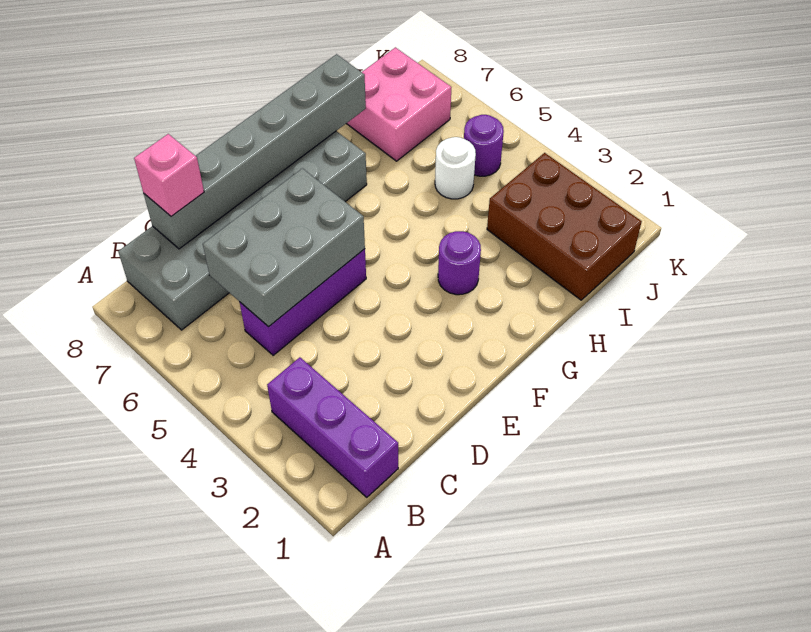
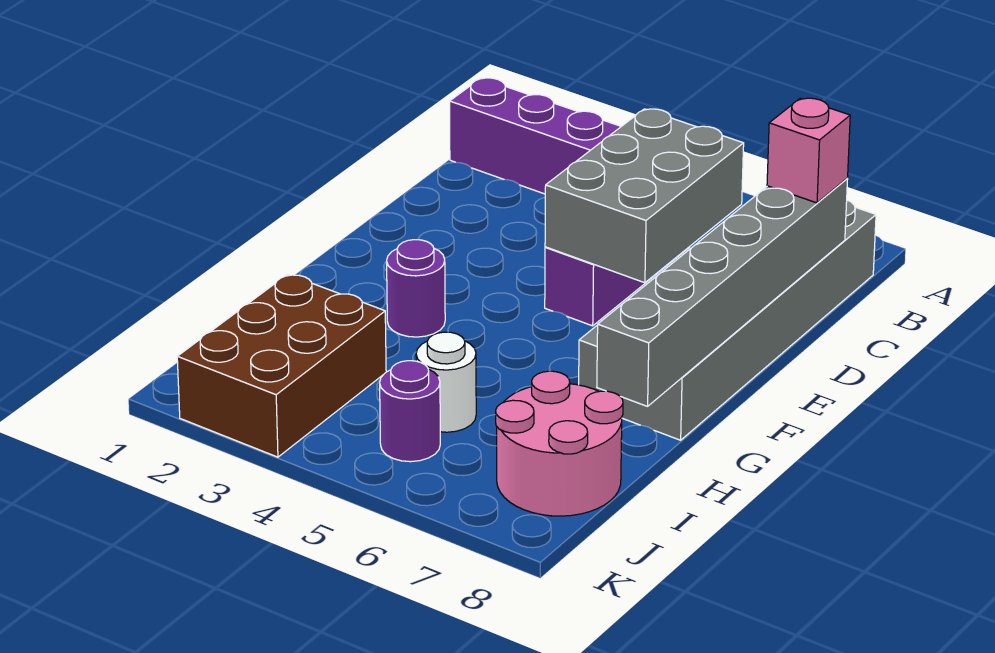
brown brick I1:J3 level 1 -> brown brick I2:K3 level 1
pink brick I7:J8 level 1 -> pink round brick I7:J8 level 1

